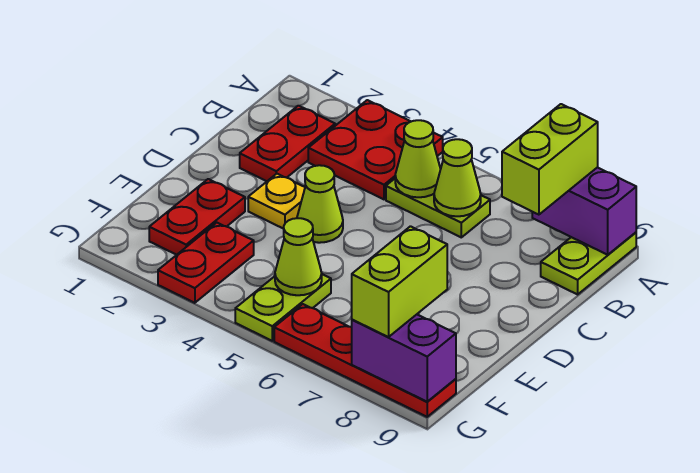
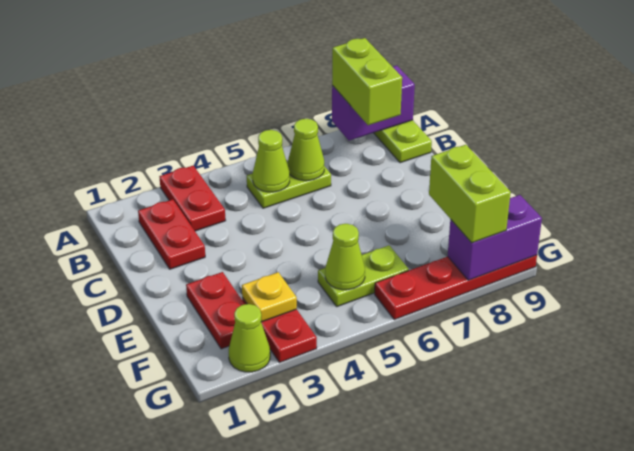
red plate A3:B4 level 1 -> red plate A3:B3 level 1
yellow plate D3 level 1 -> yellow plate F3 level 2
lime cone D4 level 1 -> lime cone G2 level 1
lime plate F5:G5 level 1 -> lime plate F5:F6 level 1

